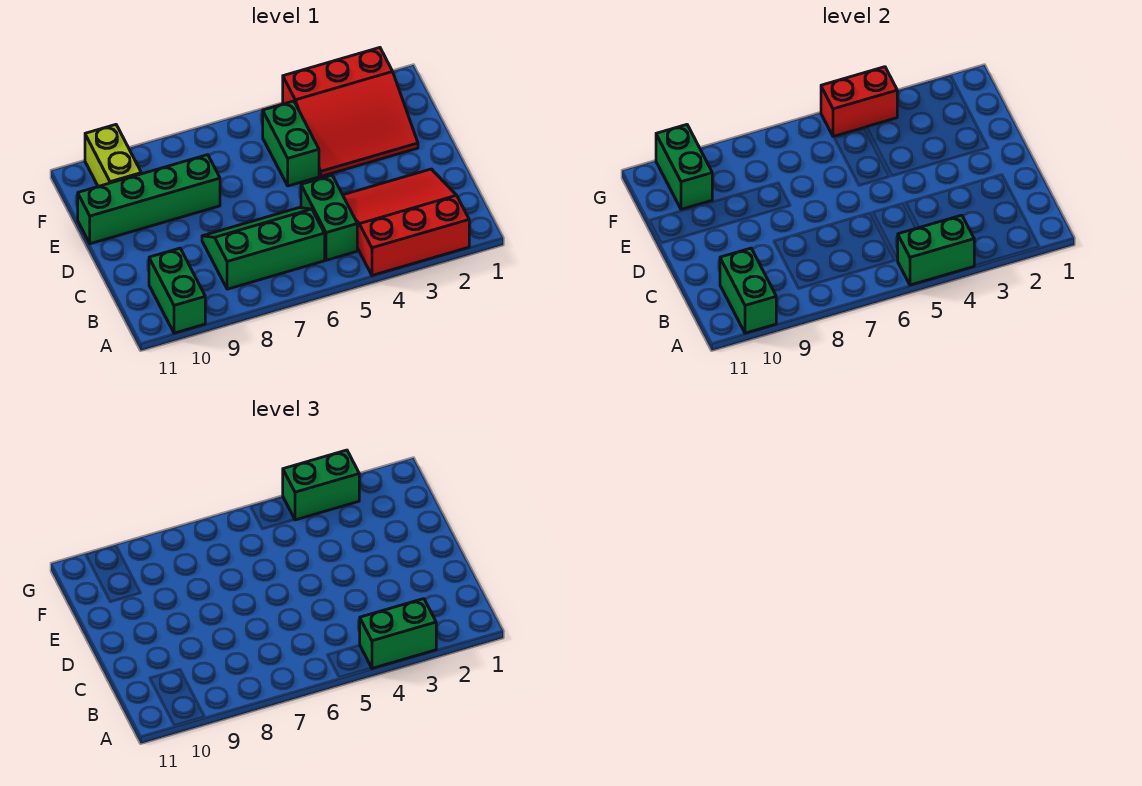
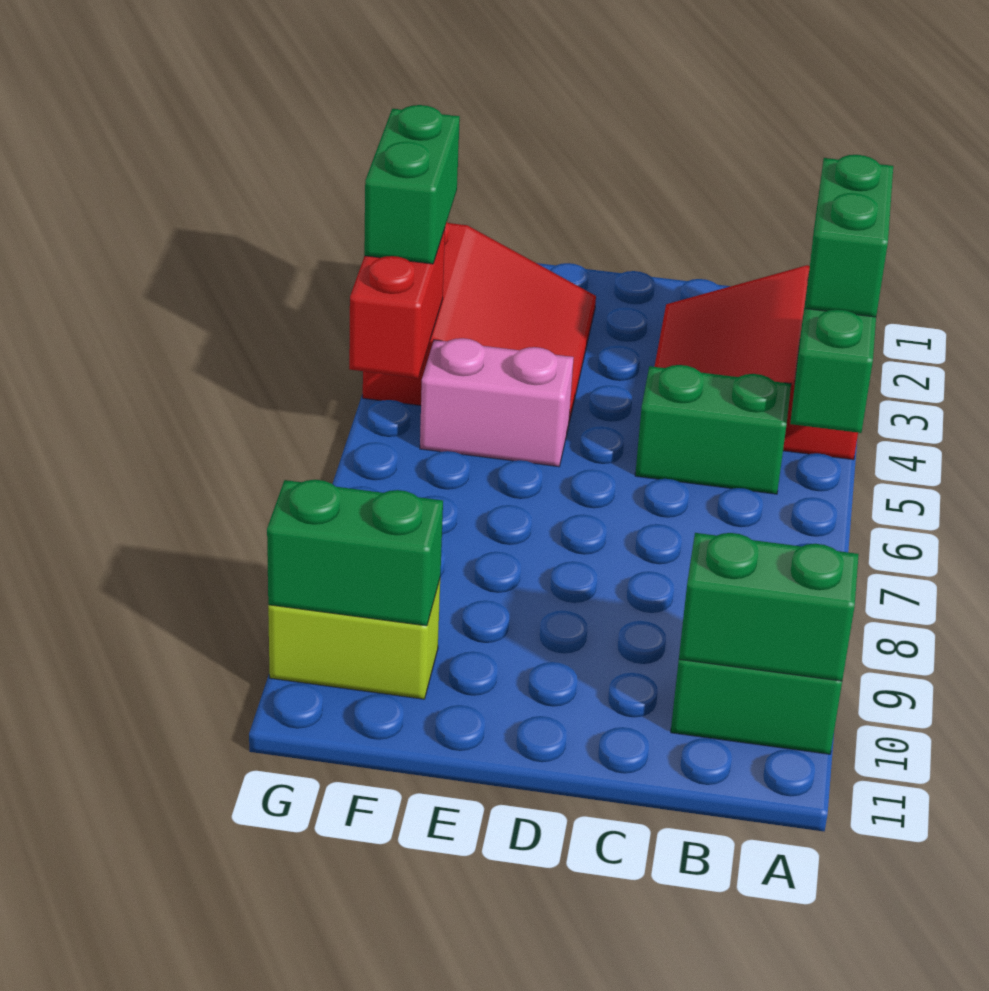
green slope B6:C8 level 1 top B -> none
green brick E5:F5 level 1 -> pink brick E5:F5 level 1
green brick E8:E11 level 1 -> none

